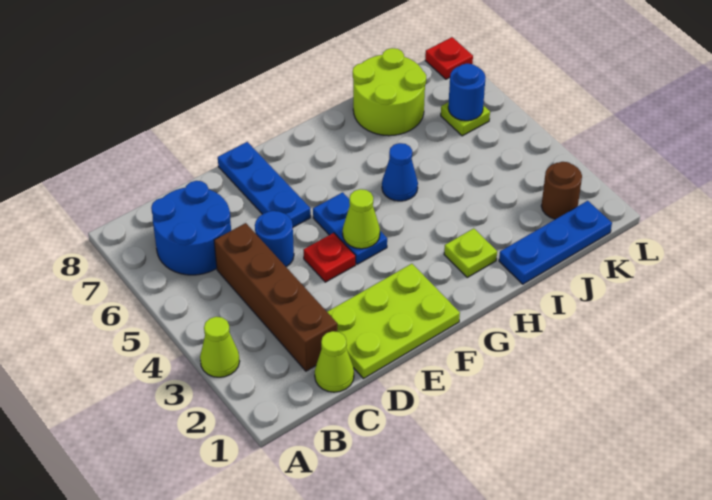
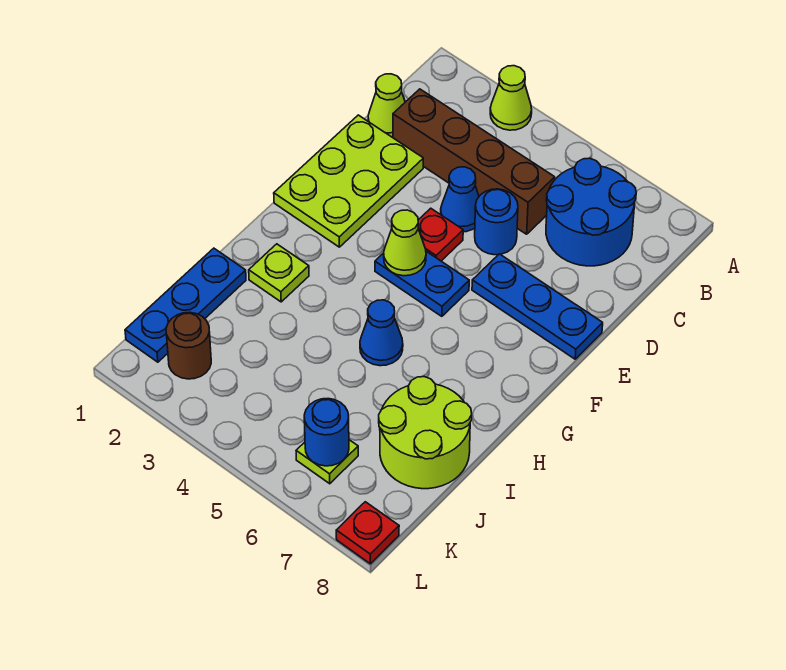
none -> blue cone D4 level 1

